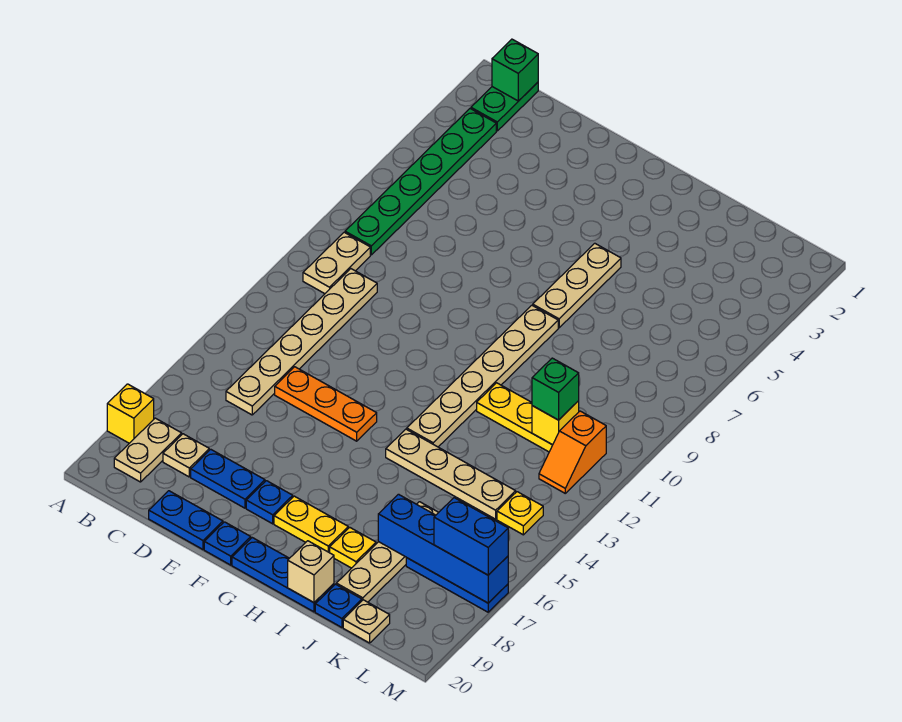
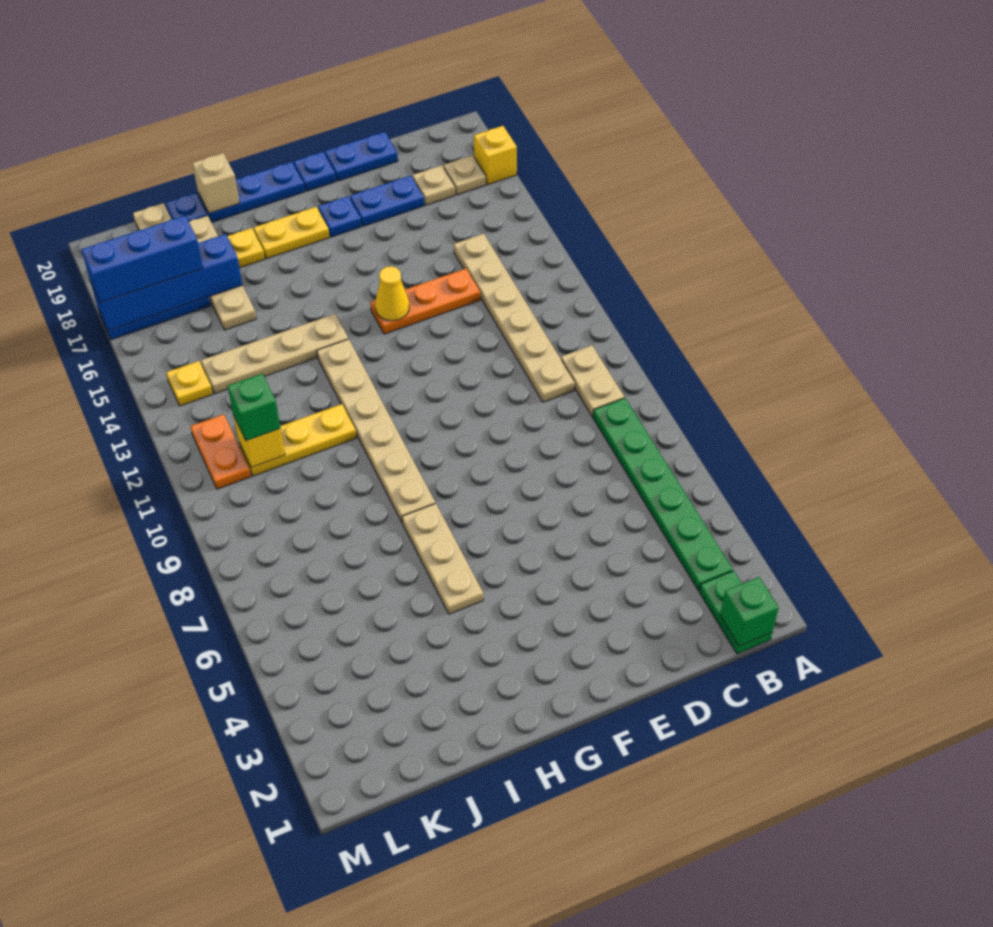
tan plate B18:B19 level 1 -> tan plate B18 level 1
none -> yellow cone F14 level 2
orange slope L11:L12 level 1 top 11 -> orange plate L11:L12 level 1
blue brick L17:M17 level 3 -> blue brick K17:M17 level 3

